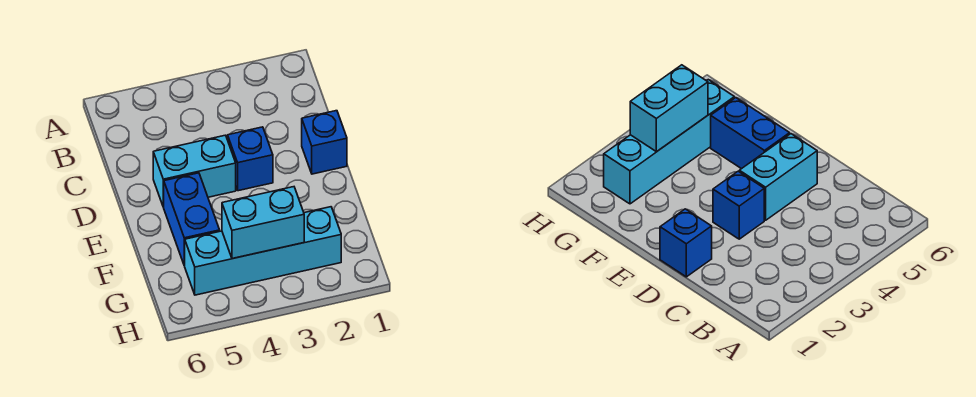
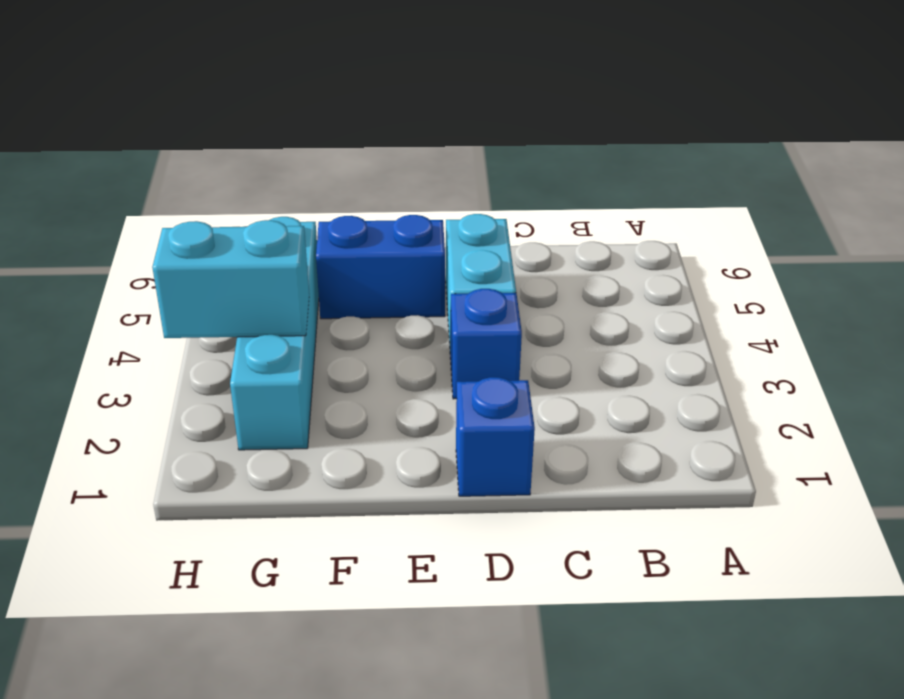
cyan brick G3:G4 level 2 -> cyan brick G3:H3 level 2

